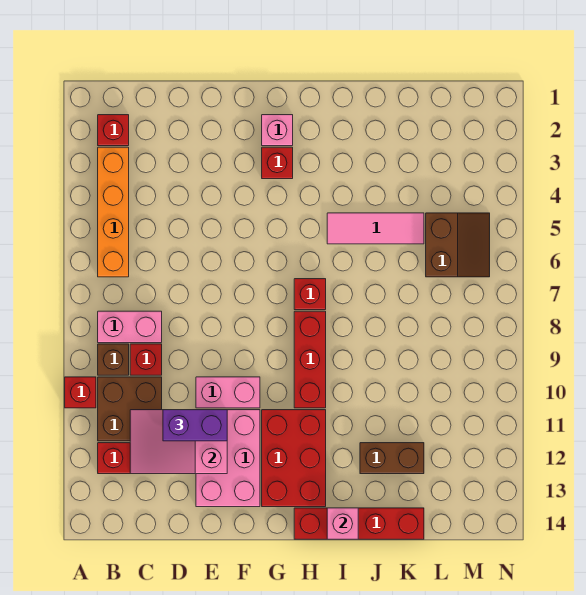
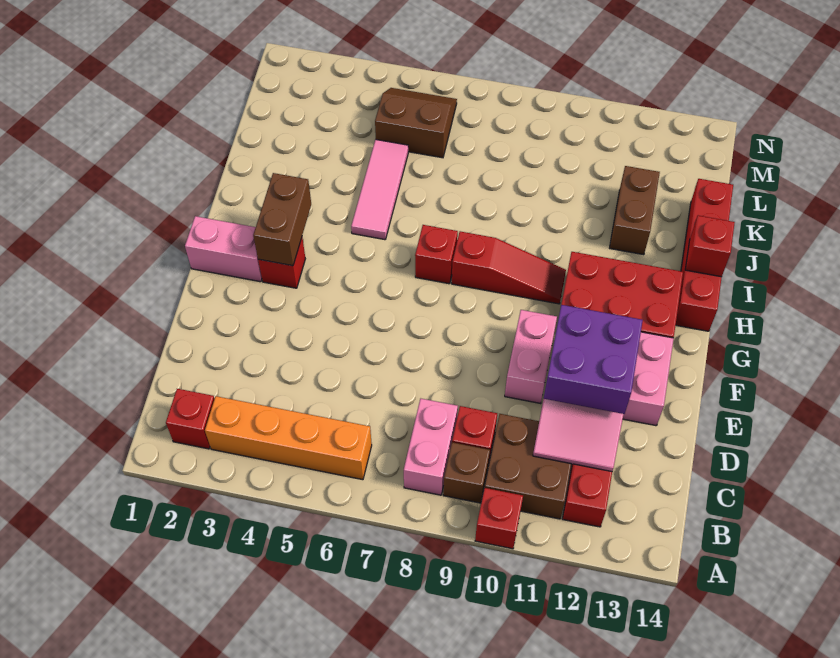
purple brick D11:E11 level 3 -> purple brick D11:E12 level 3
pink brick G2 level 1 -> pink brick G1:G2 level 1
none -> brown brick G3:H3 level 2
red brick H8:H10 level 1 -> red slope H8:H10 level 1 top 8
pink brick I14 level 2 -> red brick I14 level 2

